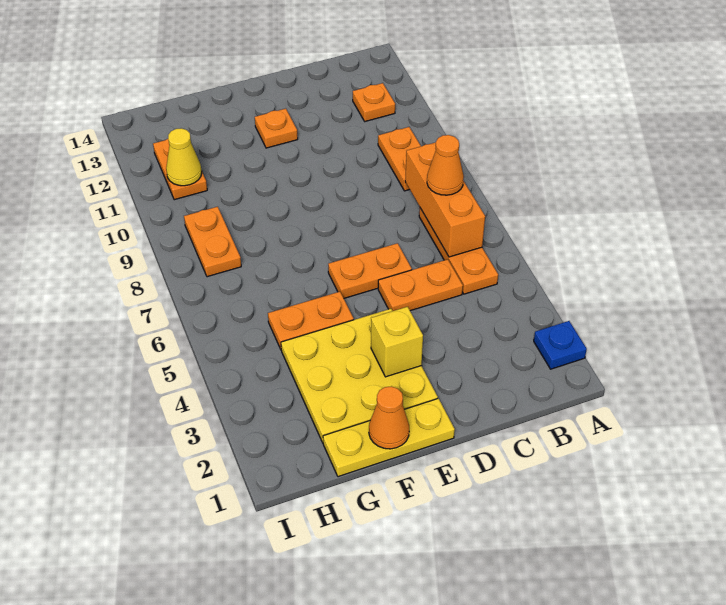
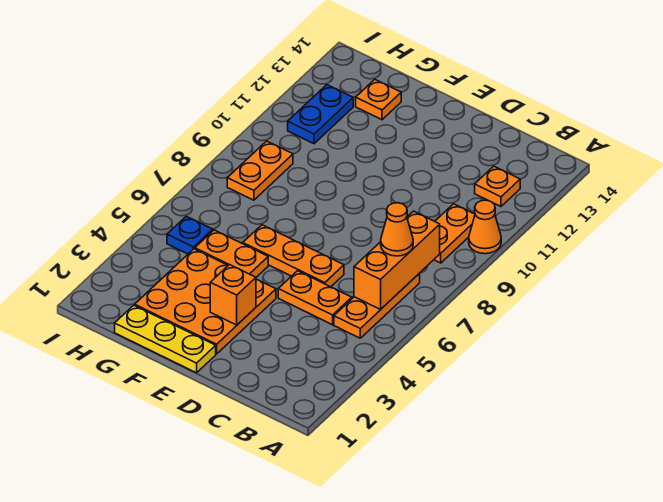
blue plate A2 level 1 -> blue plate H5 level 1
orange plate D6:E6 level 1 -> orange plate D6:F6 level 1
yellow plate E2:G4 level 1 -> orange plate E2:G4 level 1
yellow brick E3 level 2 -> orange brick E3 level 2
orange plate E12 level 1 -> orange plate G13 level 1
orange cone F1 level 2 -> orange cone A10 level 1
orange plate H11:H12 level 1 -> blue plate H11:H12 level 1
yellow cone H11 level 2 -> none

